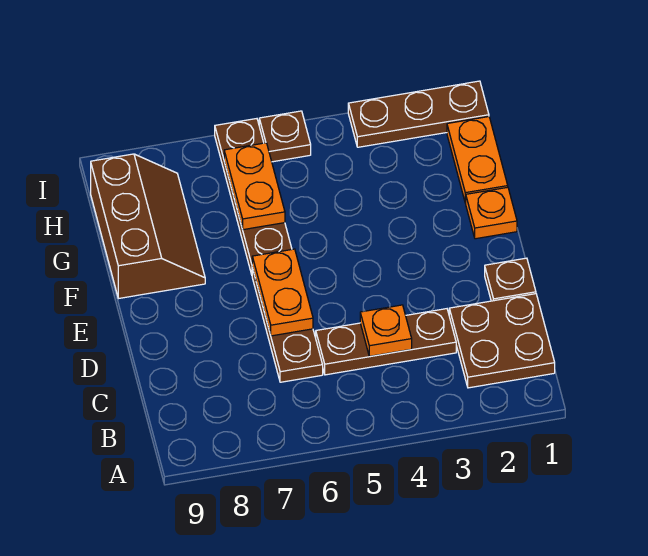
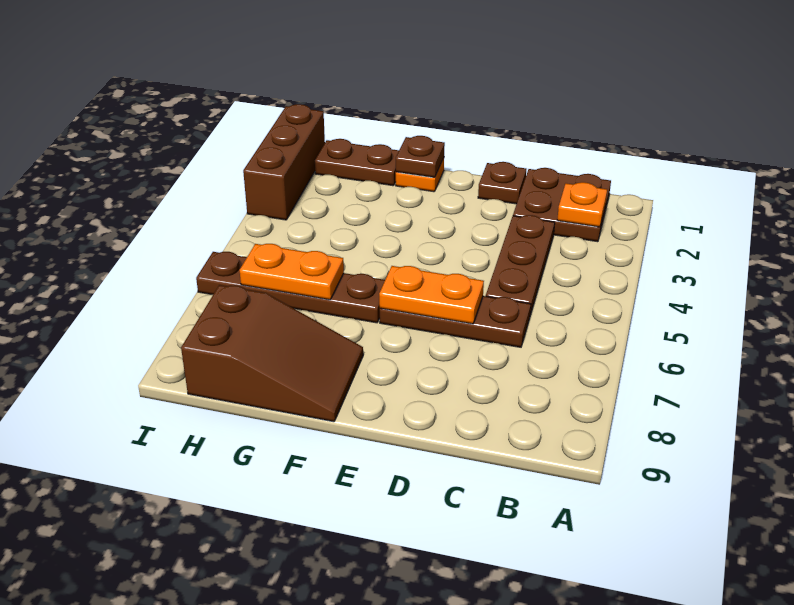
orange plate C4 level 2 -> orange plate B2 level 2
brown slope F8:H9 level 1 top 9 -> brown slope F8:H9 level 1 top H
orange plate G1:H1 level 1 -> brown plate G1:H1 level 1
brown plate I1:I3 level 1 -> brown brick I1:I3 level 1
brown plate I5 level 1 -> brown plate F1 level 2

